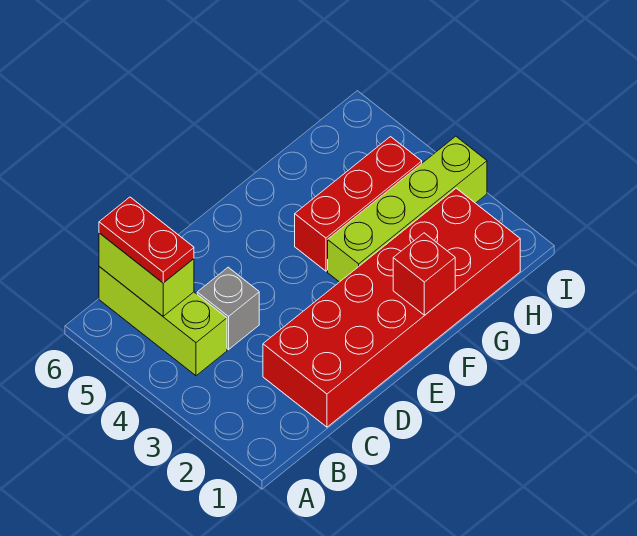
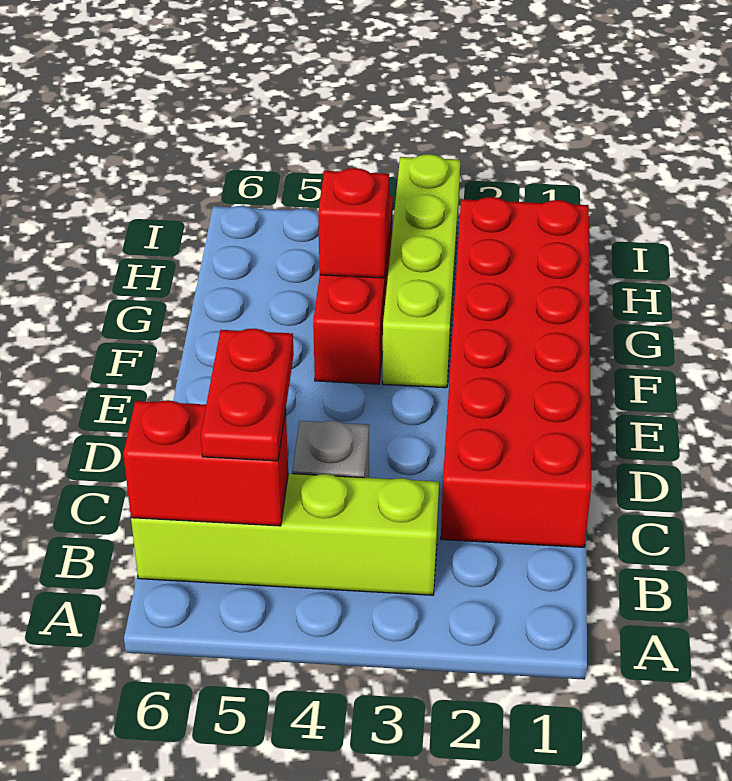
lime brick B4:B6 level 1 -> lime brick B3:B6 level 1
lime brick B5:B6 level 2 -> red brick B5:B6 level 2
red plate B5:B6 level 3 -> red plate B5:C5 level 3
red brick F1 level 2 -> red brick G4 level 2

